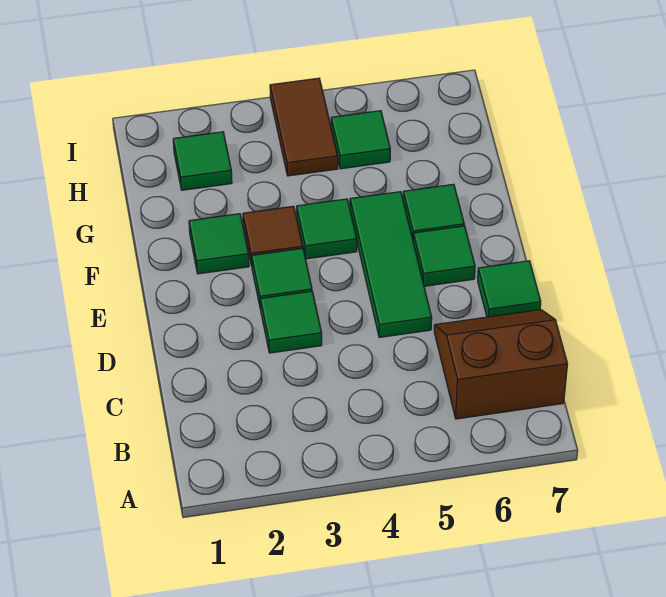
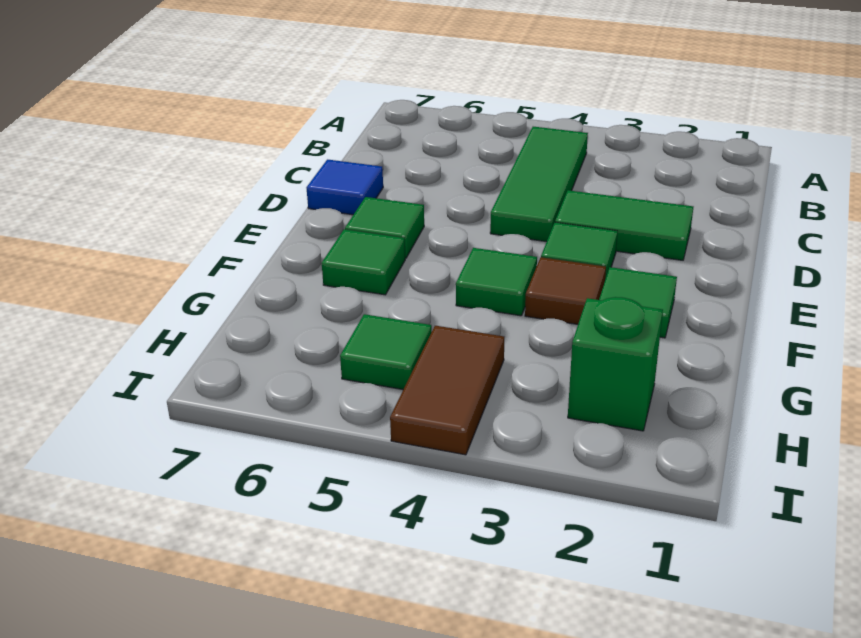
brown slope B6:C7 level 1 top B -> none
green tile D3 level 1 -> green tile D2:D3 level 1
green tile D5:F5 level 1 -> green tile B4:D4 level 1
green tile D7 level 1 -> blue tile D7 level 1
green tile H2 level 1 -> green brick H2 level 1

